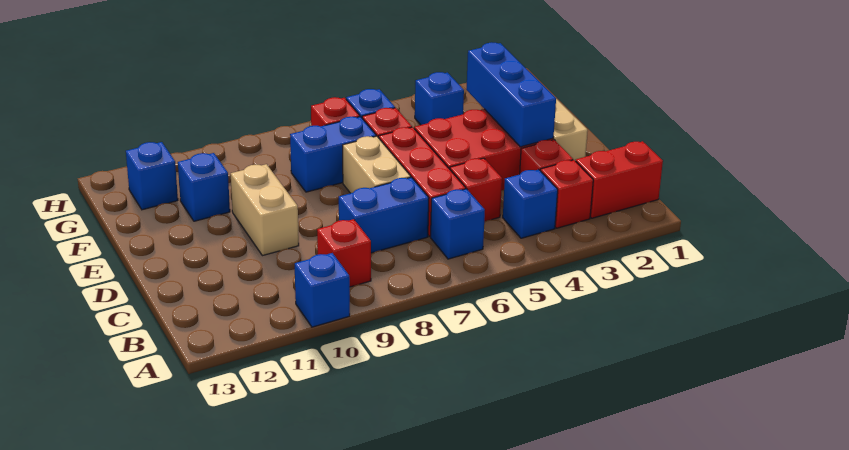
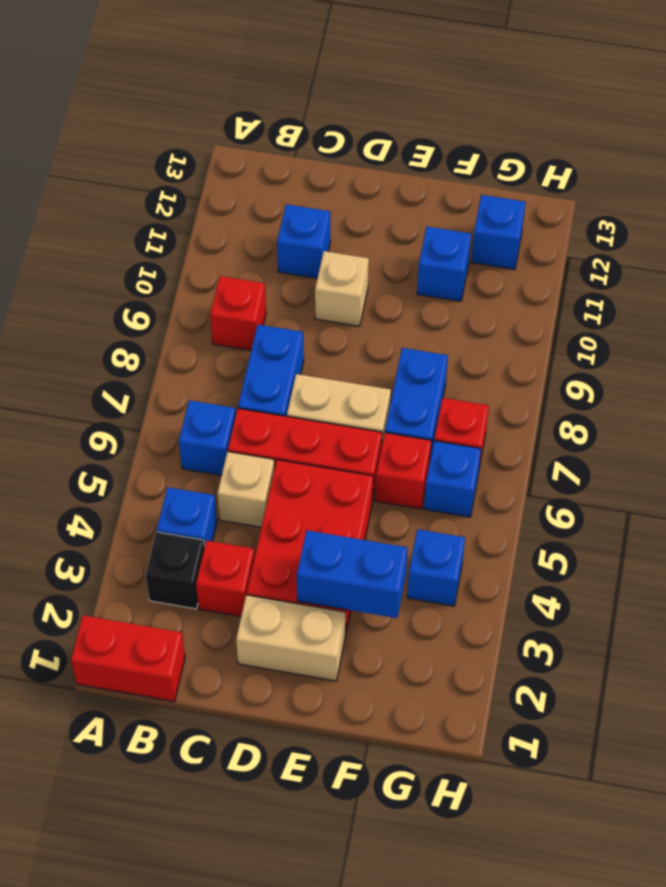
blue brick A10 level 1 -> blue brick C11 level 1
red brick B1:B2 level 1 -> red brick A1:B1 level 1
red brick B3 level 1 -> black brick B3 level 1
red brick C5 level 1 -> tan brick C5 level 1
blue brick D3:F3 level 2 -> blue brick E3:F3 level 2
tan brick D10:E10 level 1 -> tan brick D10 level 1

